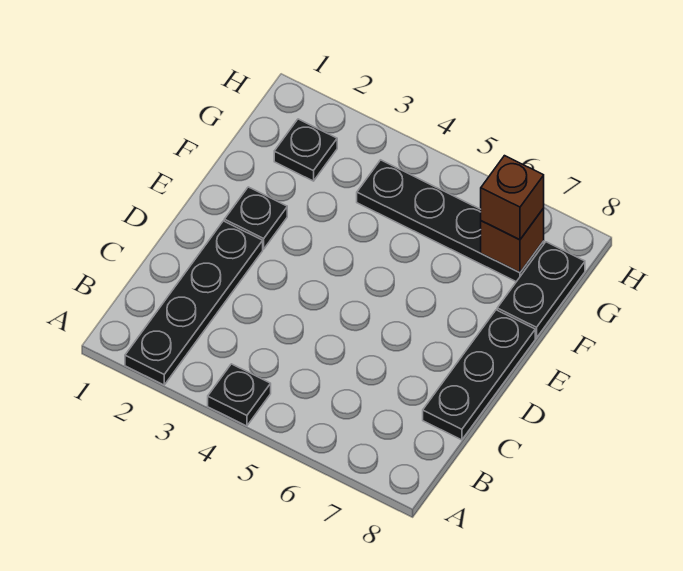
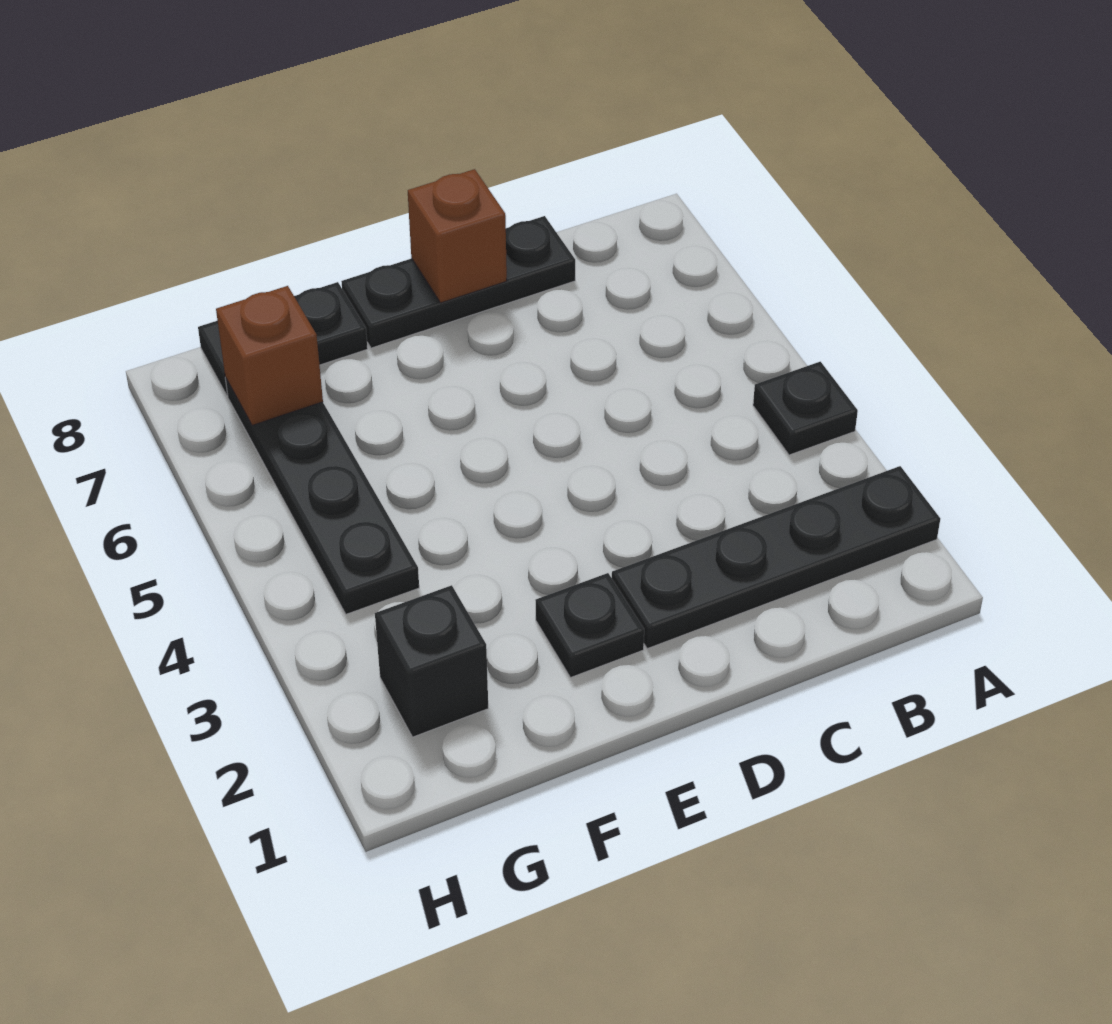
black plate G2 level 1 -> black brick G2 level 1
brown brick G7 level 3 -> brown brick D8 level 2

